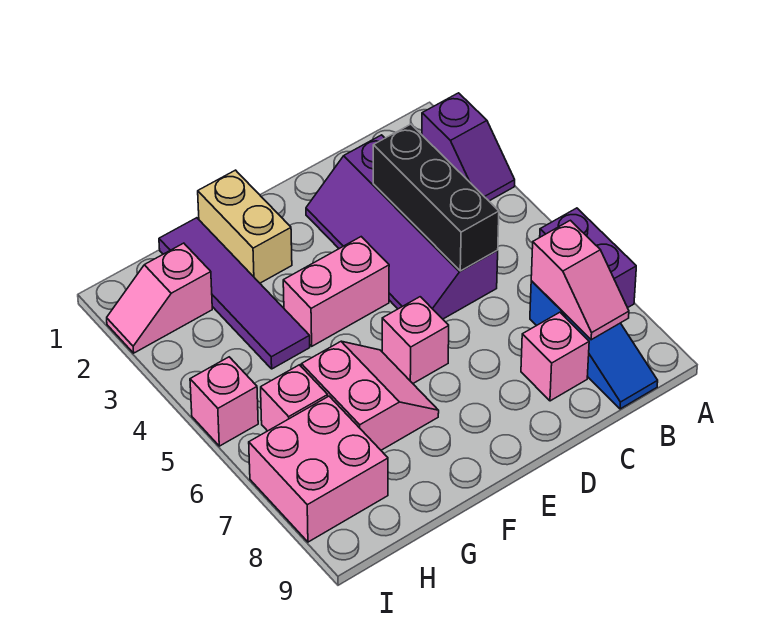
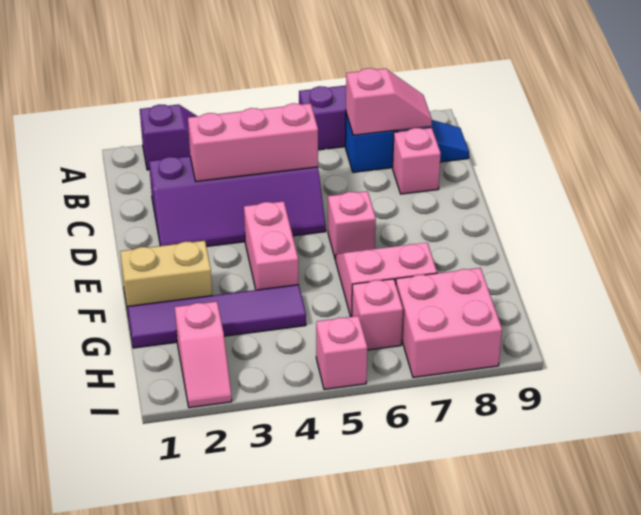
black brick C3:C5 level 2 -> pink brick C3:C5 level 2

